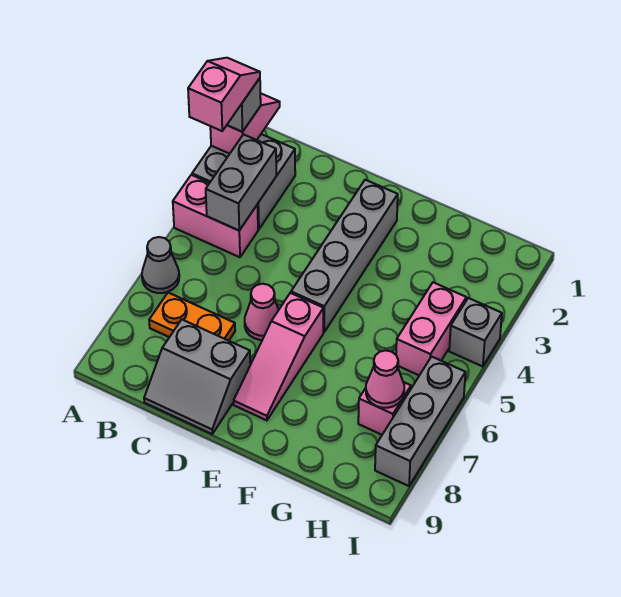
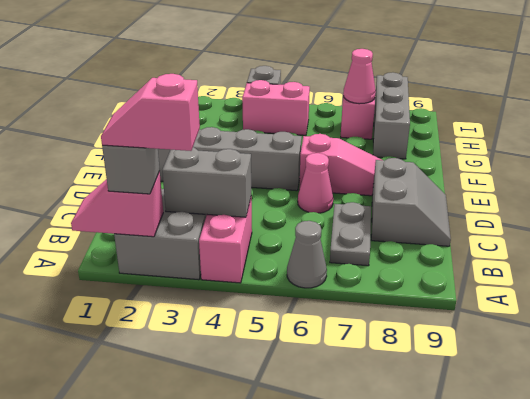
orange plate B7:C7 level 1 -> grey plate B7:C7 level 1
grey brick I6:I8 level 1 -> grey brick G8:I8 level 1

